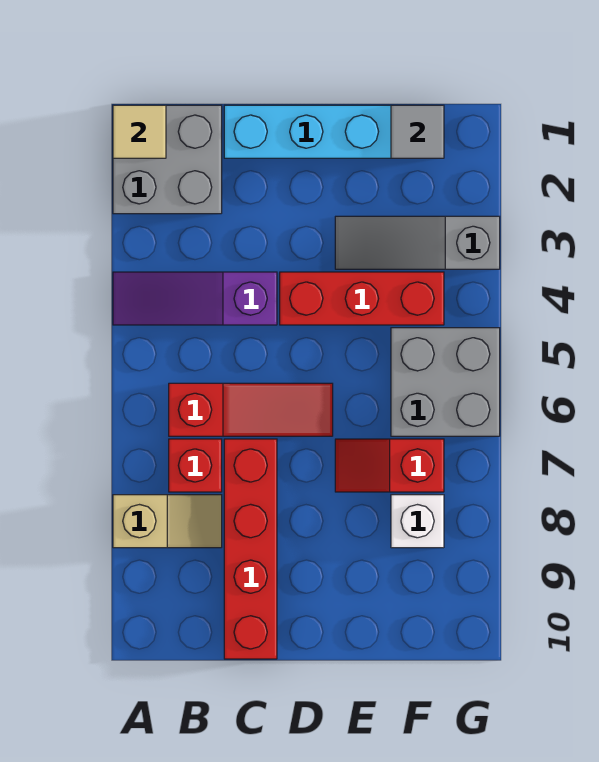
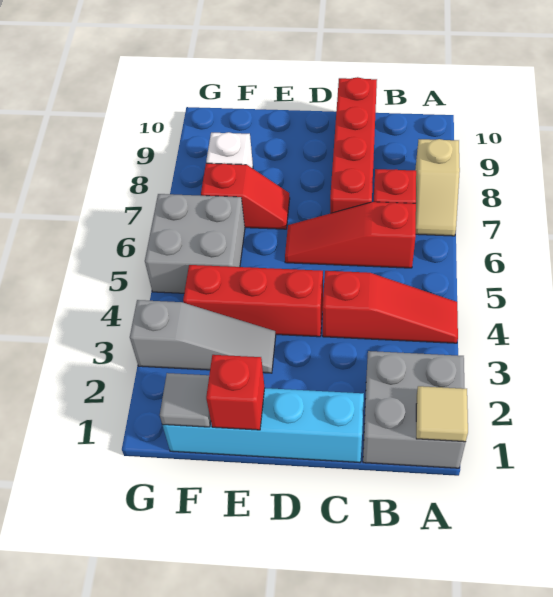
purple slope A4:C4 level 1 top C -> red slope A4:C4 level 1 top C
tan slope A8:B8 level 1 top A -> tan slope A7:A8 level 1 top 8
none -> red brick E1 level 2

